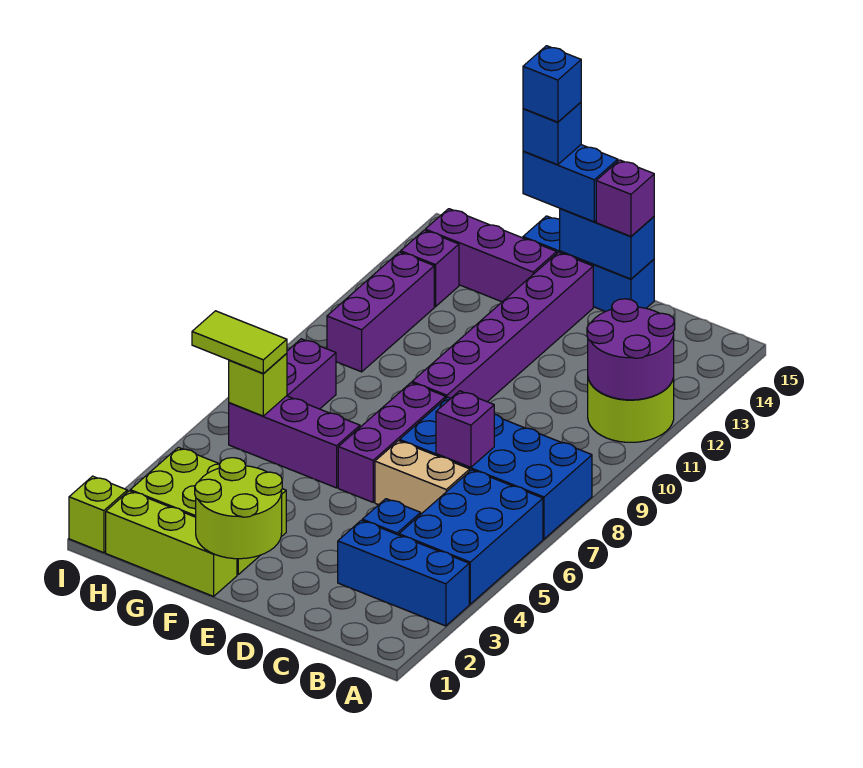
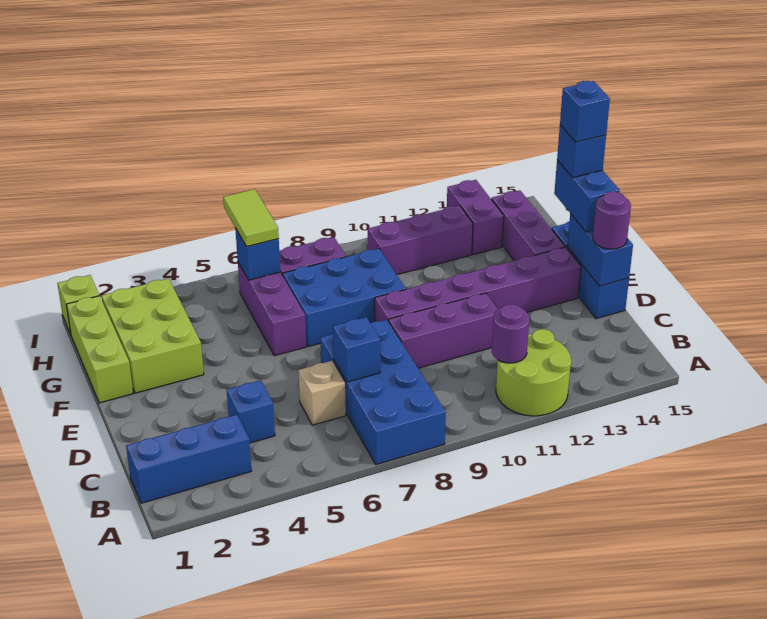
blue brick A3:C3 level 1 -> blue brick B1:B3 level 1
blue brick A4:B6 level 1 -> blue brick F7:G9 level 1
purple round brick A11:B12 level 2 -> purple round brick B11 level 2
tan brick C6:D6 level 1 -> tan brick C6 level 1
purple brick C7 level 2 -> blue brick C7 level 2
purple brick D15 level 3 -> purple round brick D15 level 3
lime round brick E1:F2 level 2 -> none
purple brick E6:E8 level 1 -> purple brick D9:D11 level 1
lime brick H6 level 2 -> blue brick H6 level 2
purple brick H13 level 1 -> purple brick H13:I13 level 1

